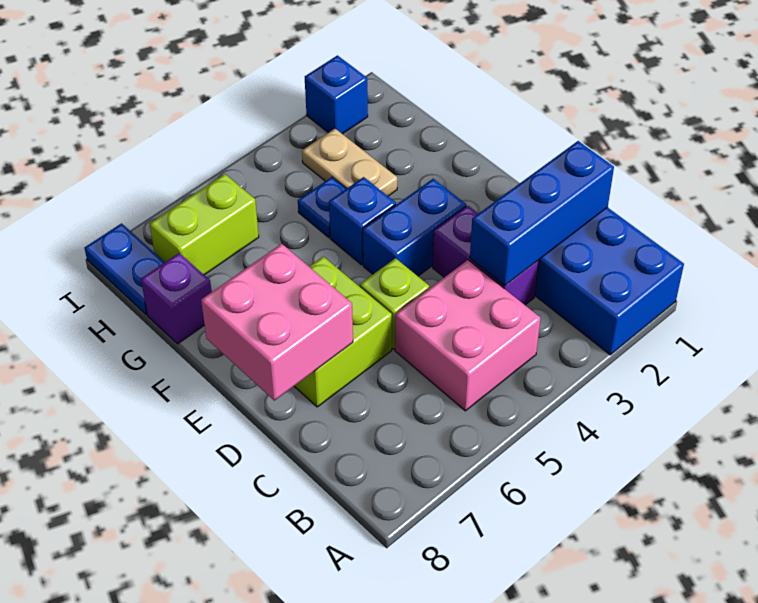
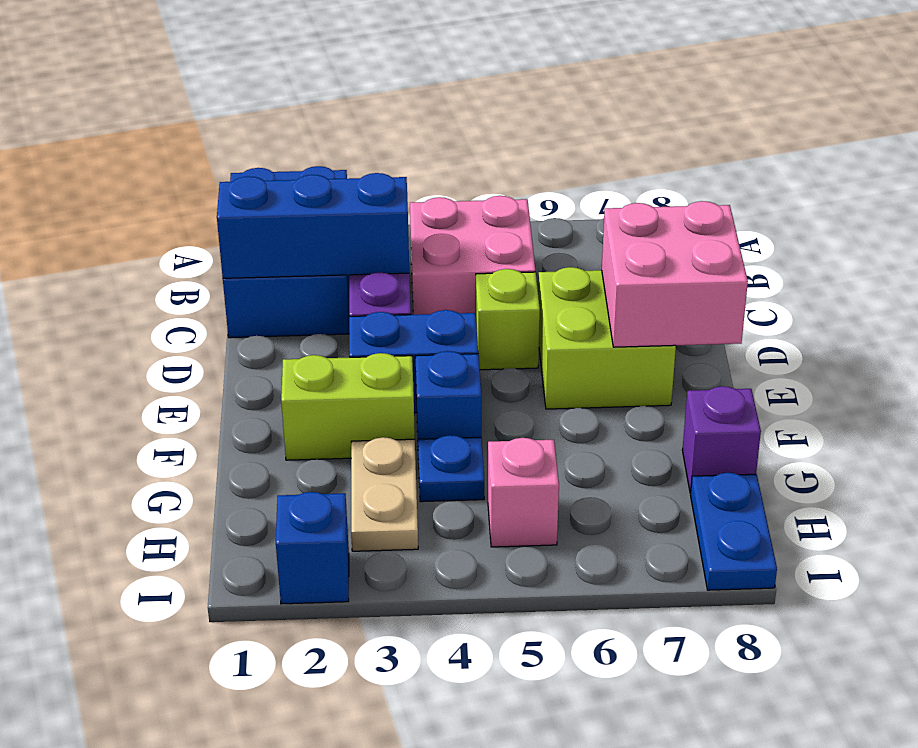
none -> pink brick H5 level 1
lime brick H6:H7 level 1 -> lime brick F2:F3 level 1

